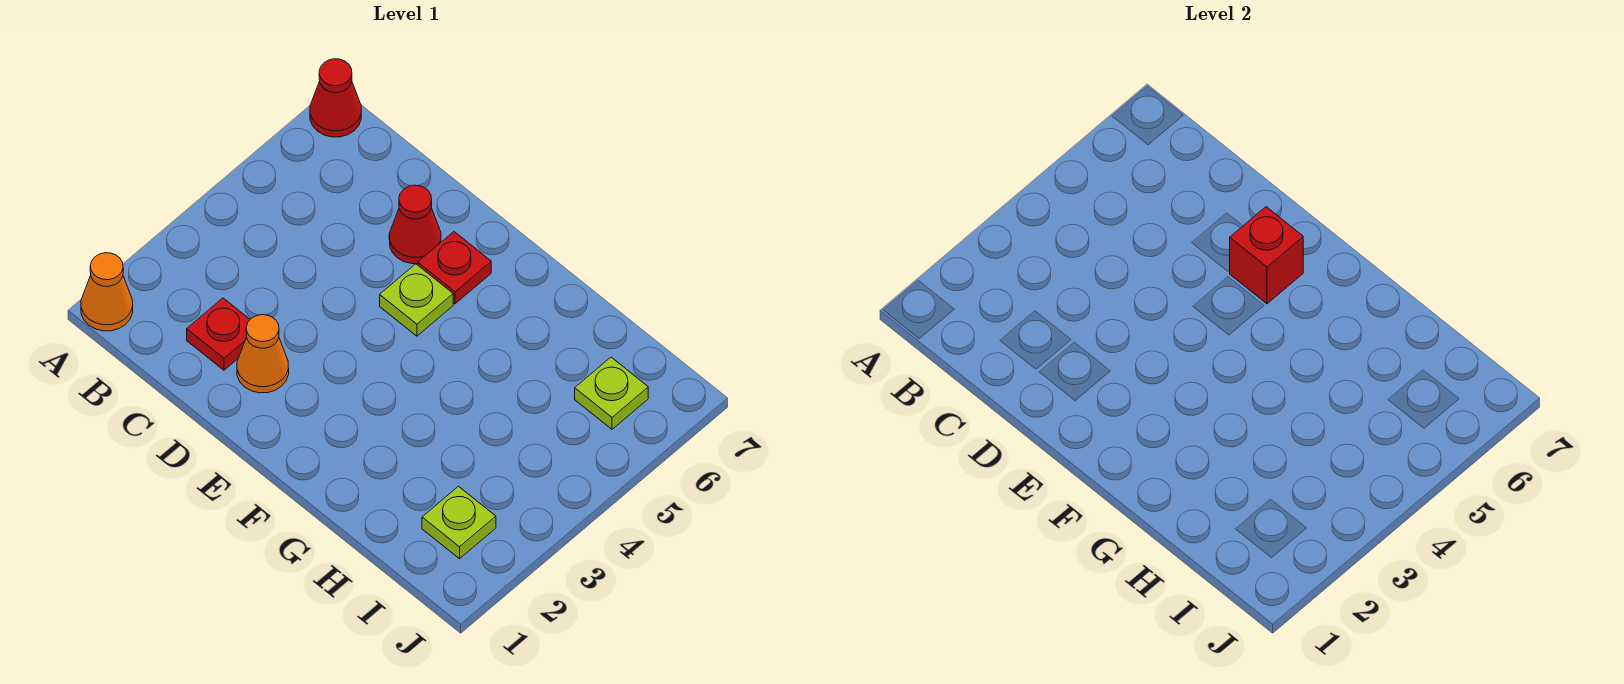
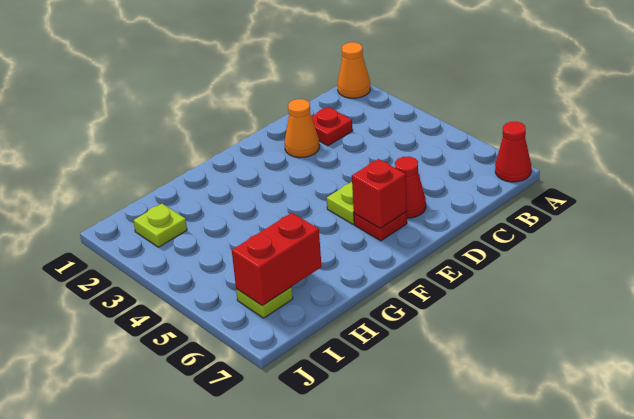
none -> red brick H6:I6 level 2

